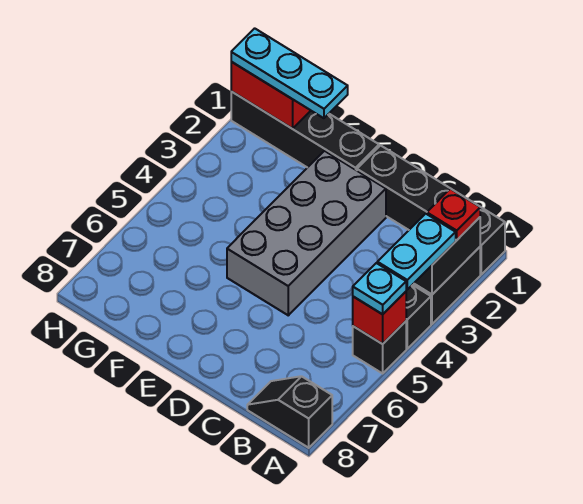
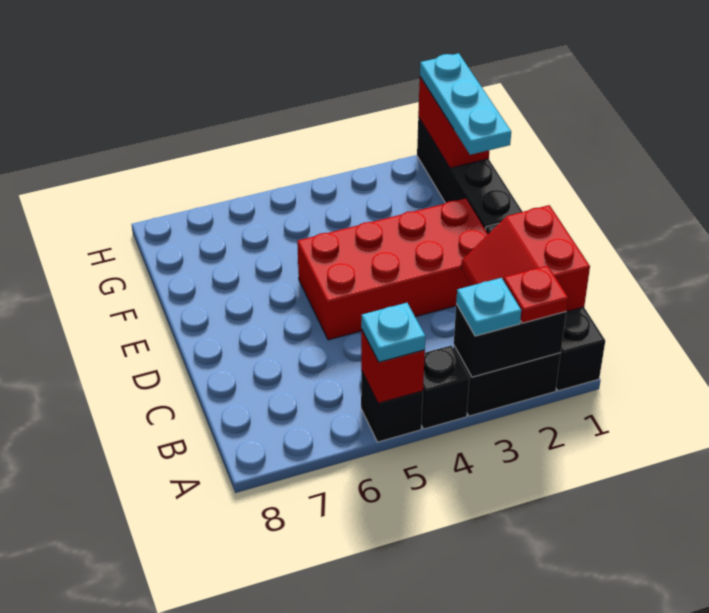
cyan plate A3:A4 level 3 -> cyan plate A3 level 3
black slope A8:B8 level 1 top A -> none
none -> red slope B1:C2 level 2 top 1
grey brick D2:E5 level 1 -> red brick D2:E5 level 1

